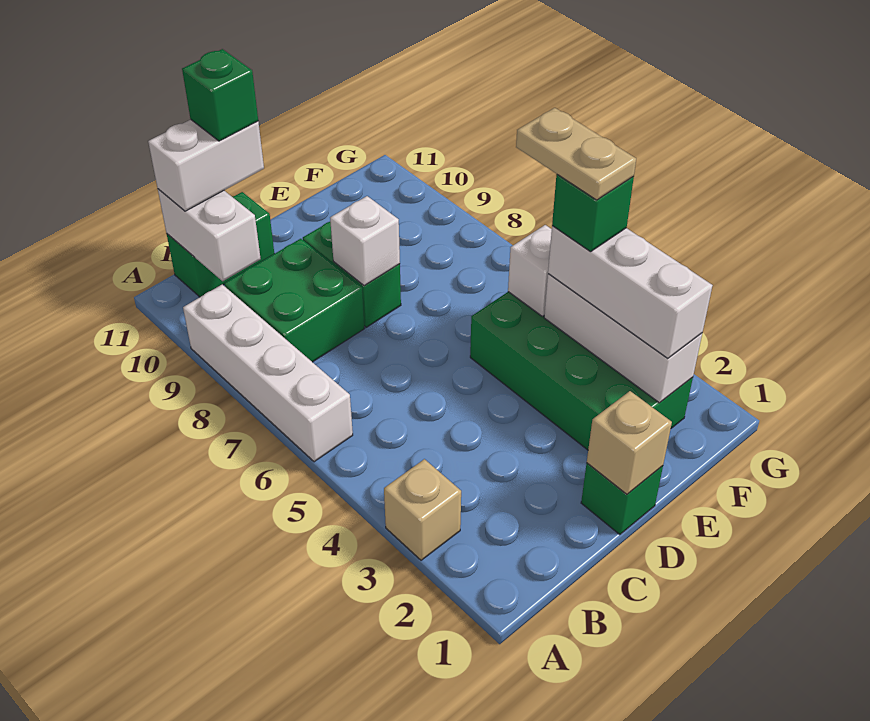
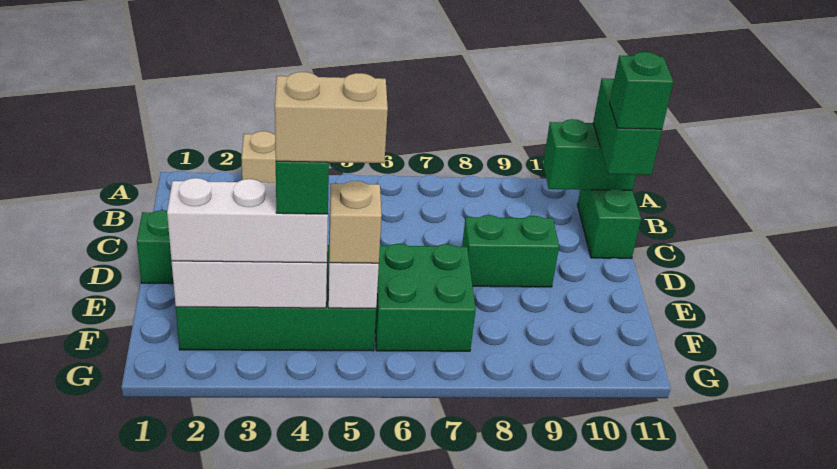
white brick A6:A9 level 1 -> none
green brick B8:C9 level 1 -> green brick E6:F7 level 1
white brick B10:B11 level 2 -> green brick B10:B11 level 2
white brick B11:C11 level 3 -> green brick B11:C11 level 3
tan brick D1 level 2 -> tan brick F5 level 3
white brick D8 level 2 -> none
tan plate F4:F5 level 5 -> tan brick F4:F5 level 5

